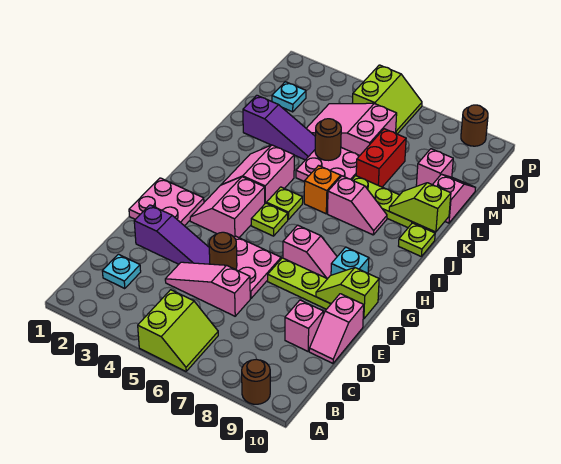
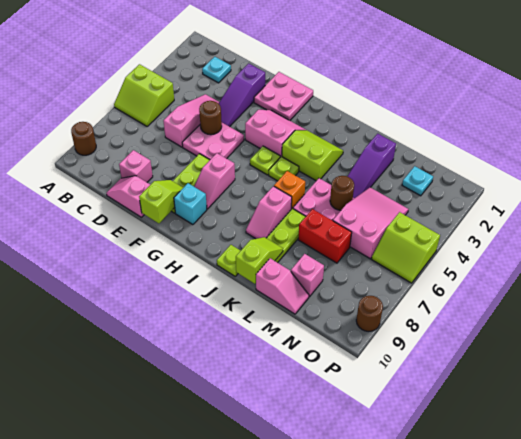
pink slope I3:J4 level 1 top 4 -> lime slope I3:J4 level 1 top 4

